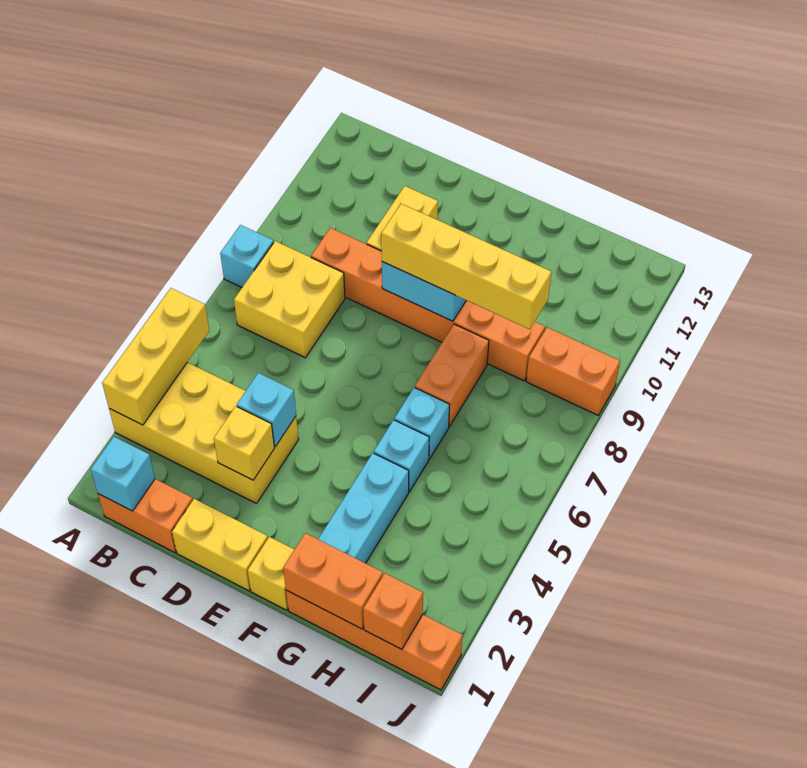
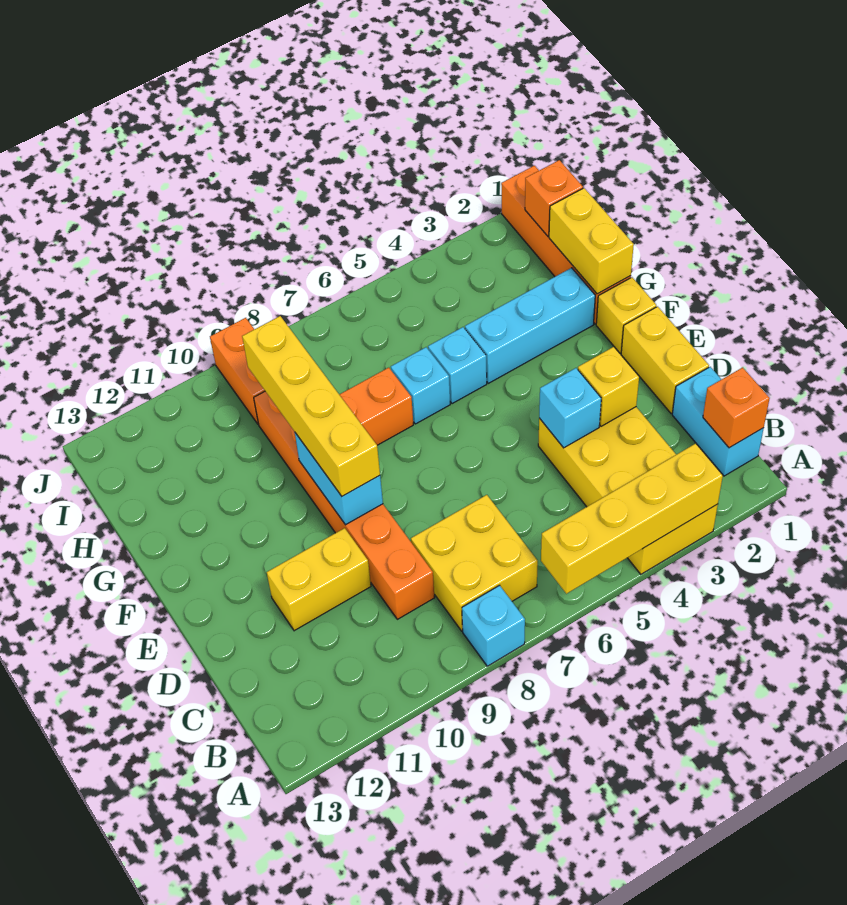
yellow brick A3:A5 level 2 -> yellow brick A3:A6 level 2
orange brick B1:C1 level 1 -> cyan brick B1:C1 level 1
cyan brick B1 level 2 -> orange brick B1 level 2
orange brick G1:H1 level 2 -> yellow brick G1:H1 level 2

